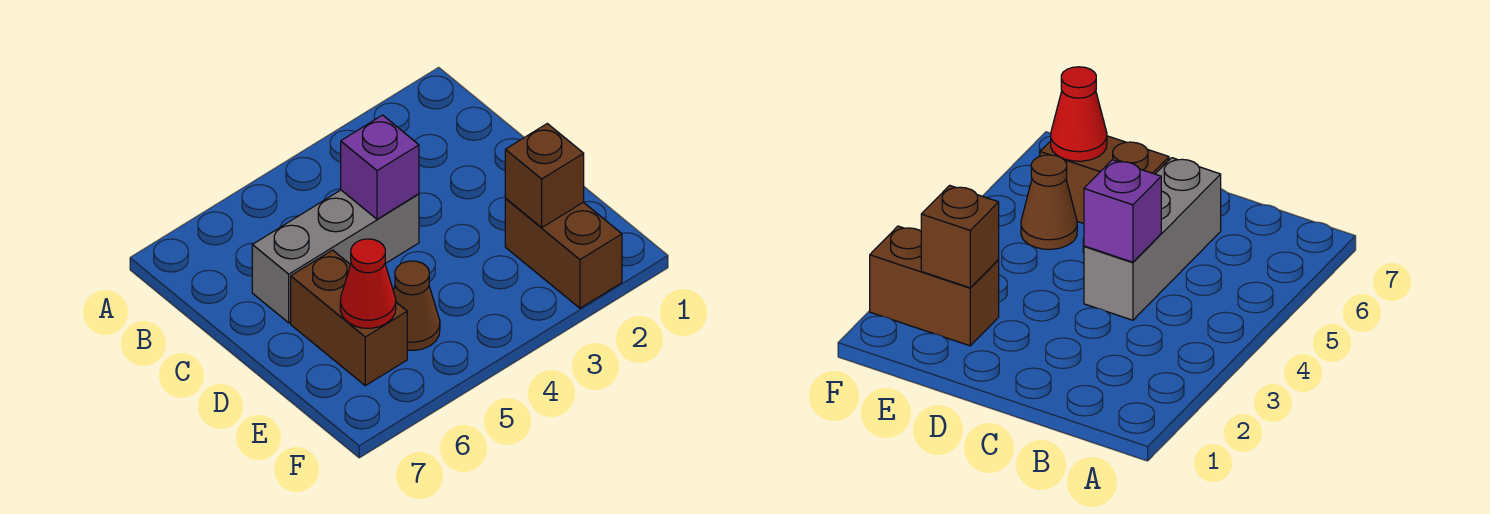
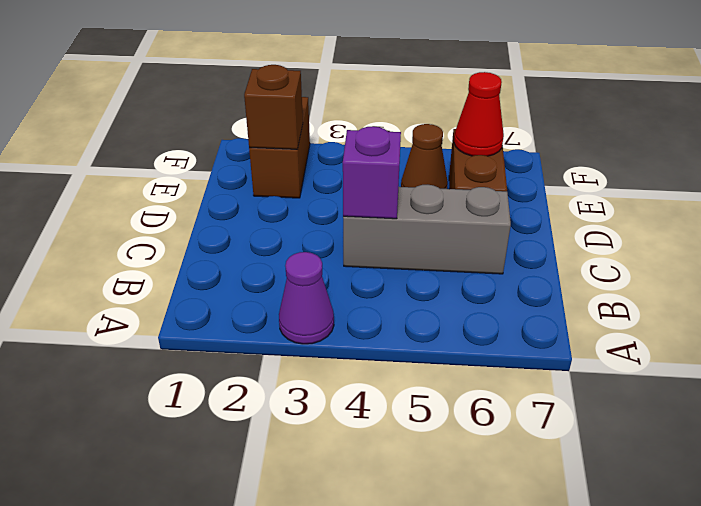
none -> purple cone A3 level 1

